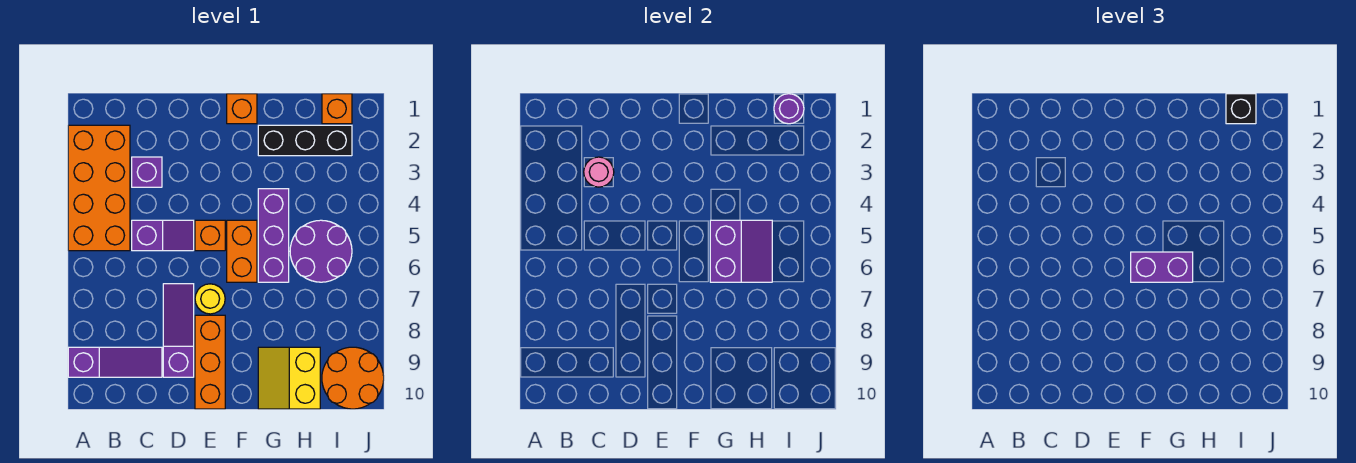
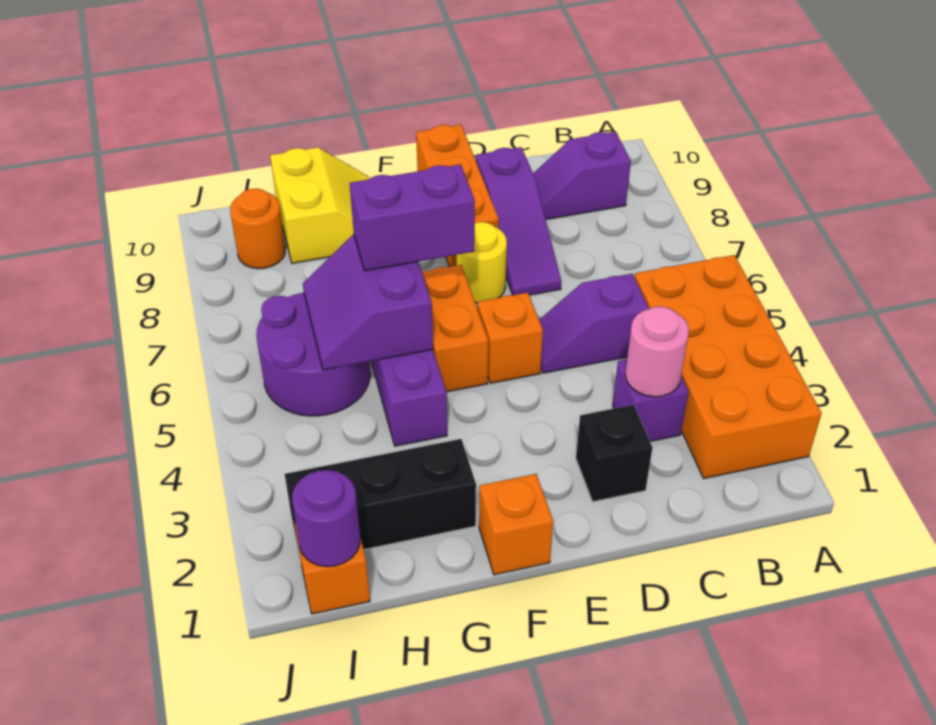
purple slope A9:C9 level 1 top A -> purple slope B9:C9 level 1 top B
black brick I1 level 3 -> black brick D2 level 1
orange round brick I9:J10 level 1 -> orange round brick I9 level 1

